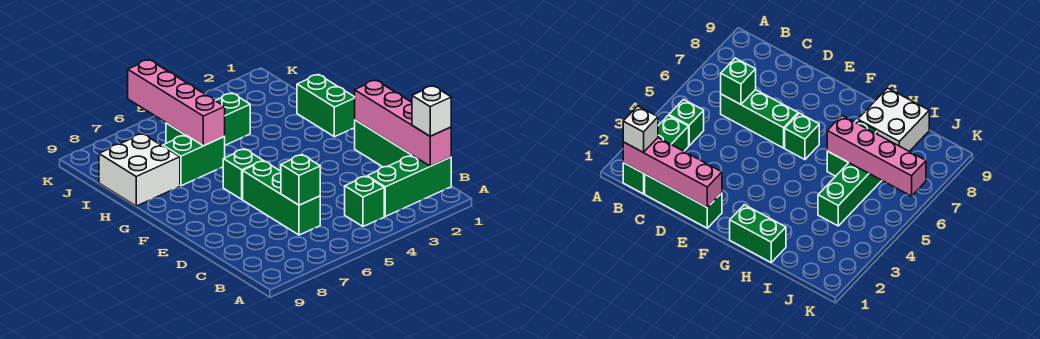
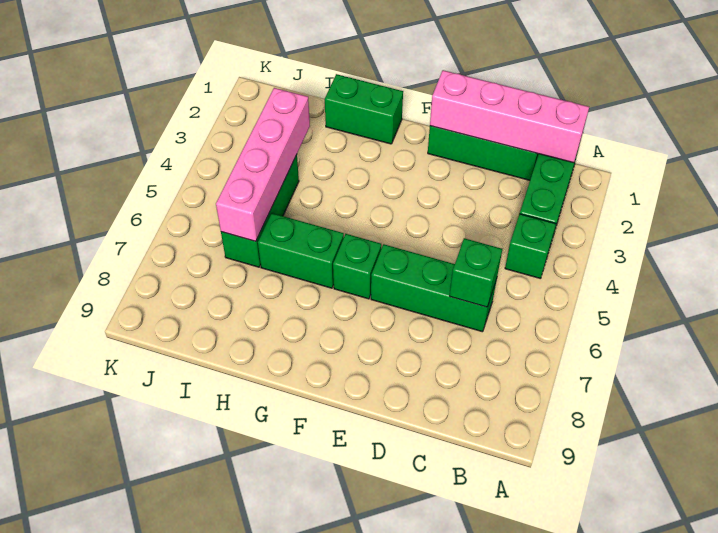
white brick B1 level 3 -> none
green brick H6:H7 level 1 -> green brick G6:H6 level 1
pink brick H6:K6 level 2 -> pink brick I3:I6 level 2
white brick H8:I9 level 1 -> none

